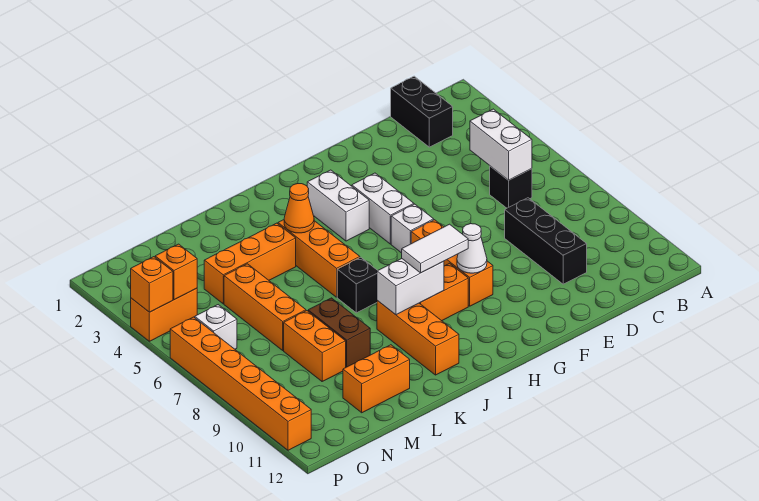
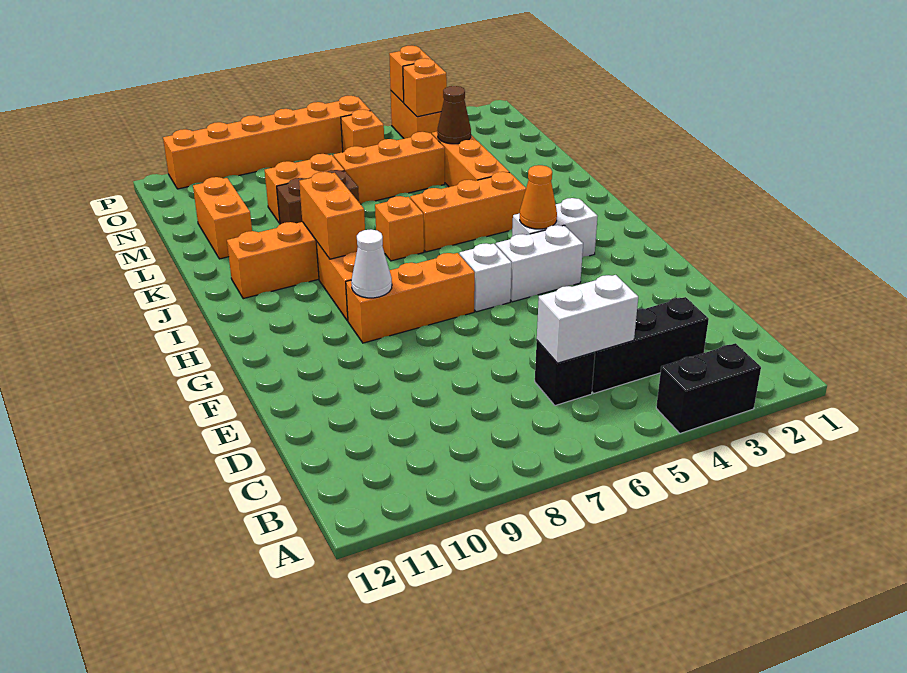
black brick C1:C2 level 1 -> black brick A3:A4 level 1
black brick D8:D10 level 1 -> black brick C3:C5 level 1
white tile H9:I9 level 3 -> none
white brick I9:J9 level 2 -> orange brick I9:J9 level 2
orange cone J4 level 2 -> orange cone H4 level 2
black brick J7 level 1 -> orange brick J7 level 1
none -> brown cone M4 level 2
white brick O6 level 1 -> orange brick O6 level 1

